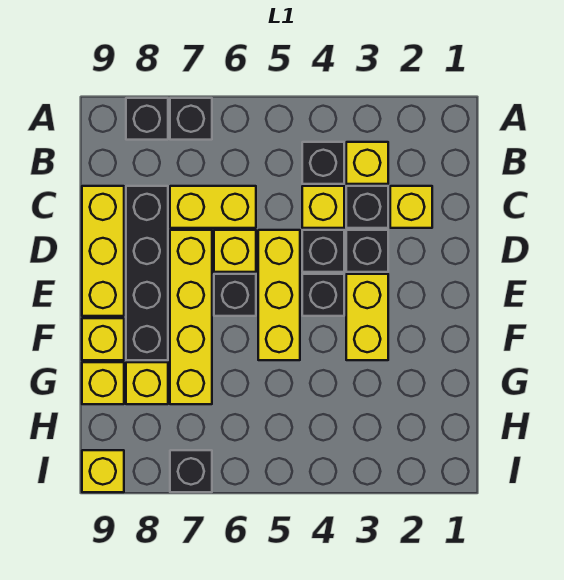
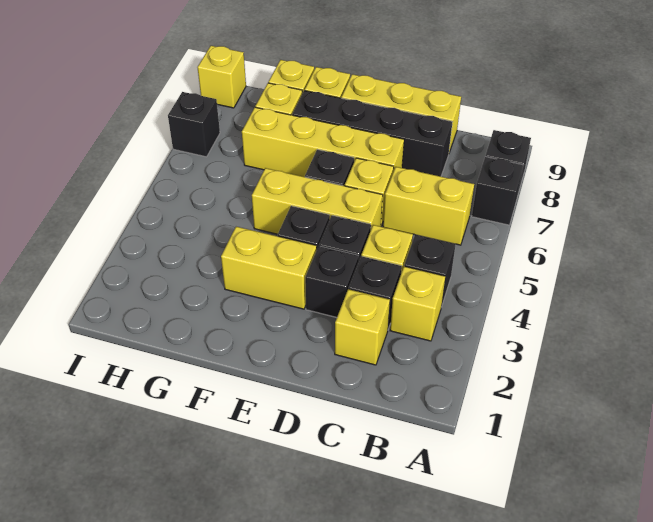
yellow brick C6:C7 level 1 -> yellow brick B6:C6 level 1

